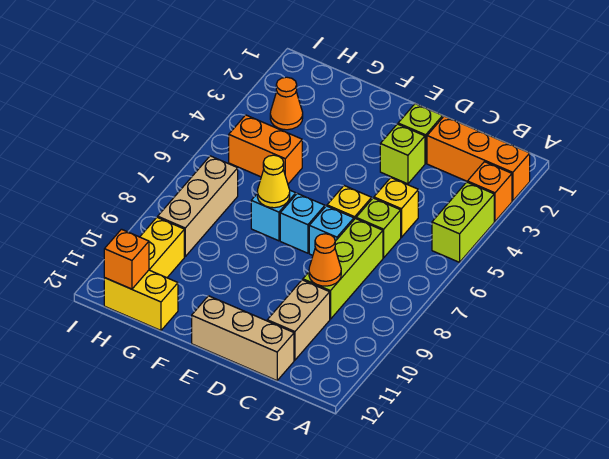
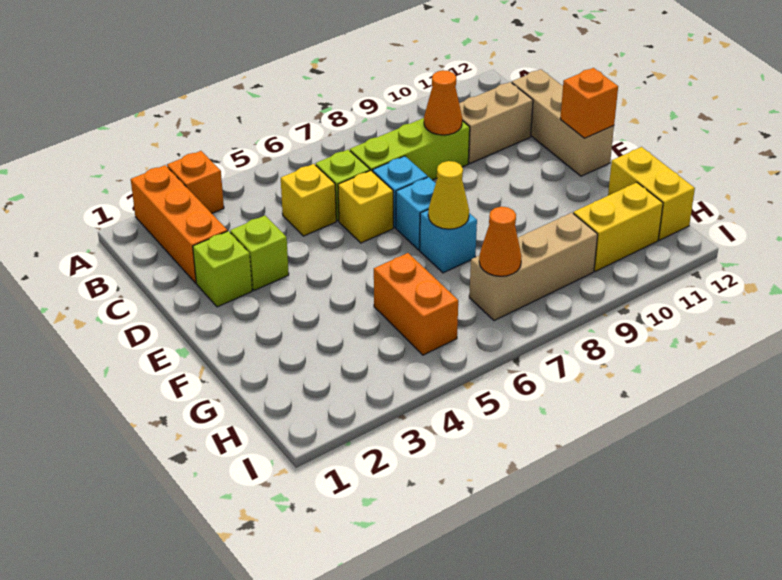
lime brick A4:A5 level 1 -> none
orange cone H3 level 1 -> orange cone H7 level 2
orange brick H12 level 2 -> orange brick E12 level 2

